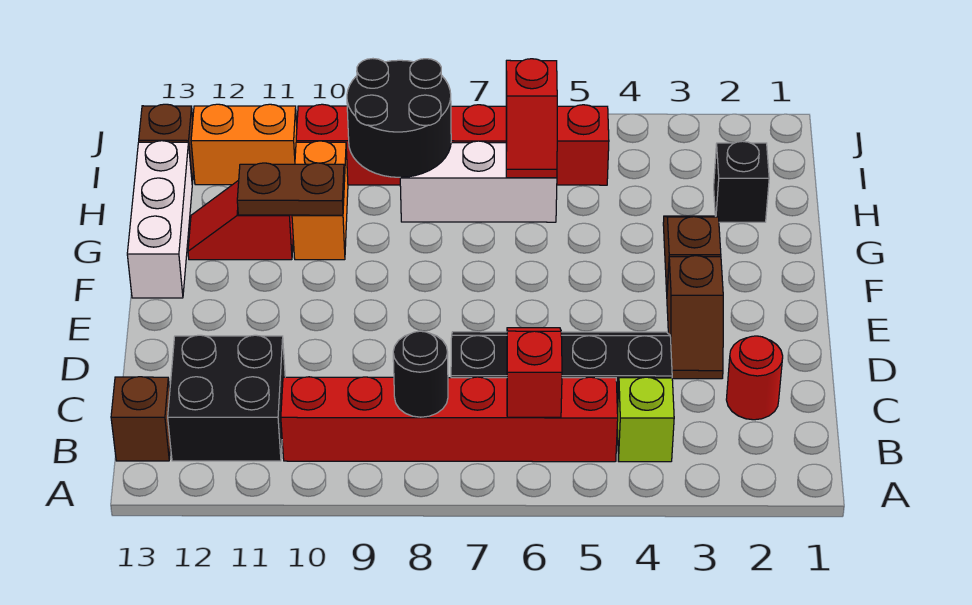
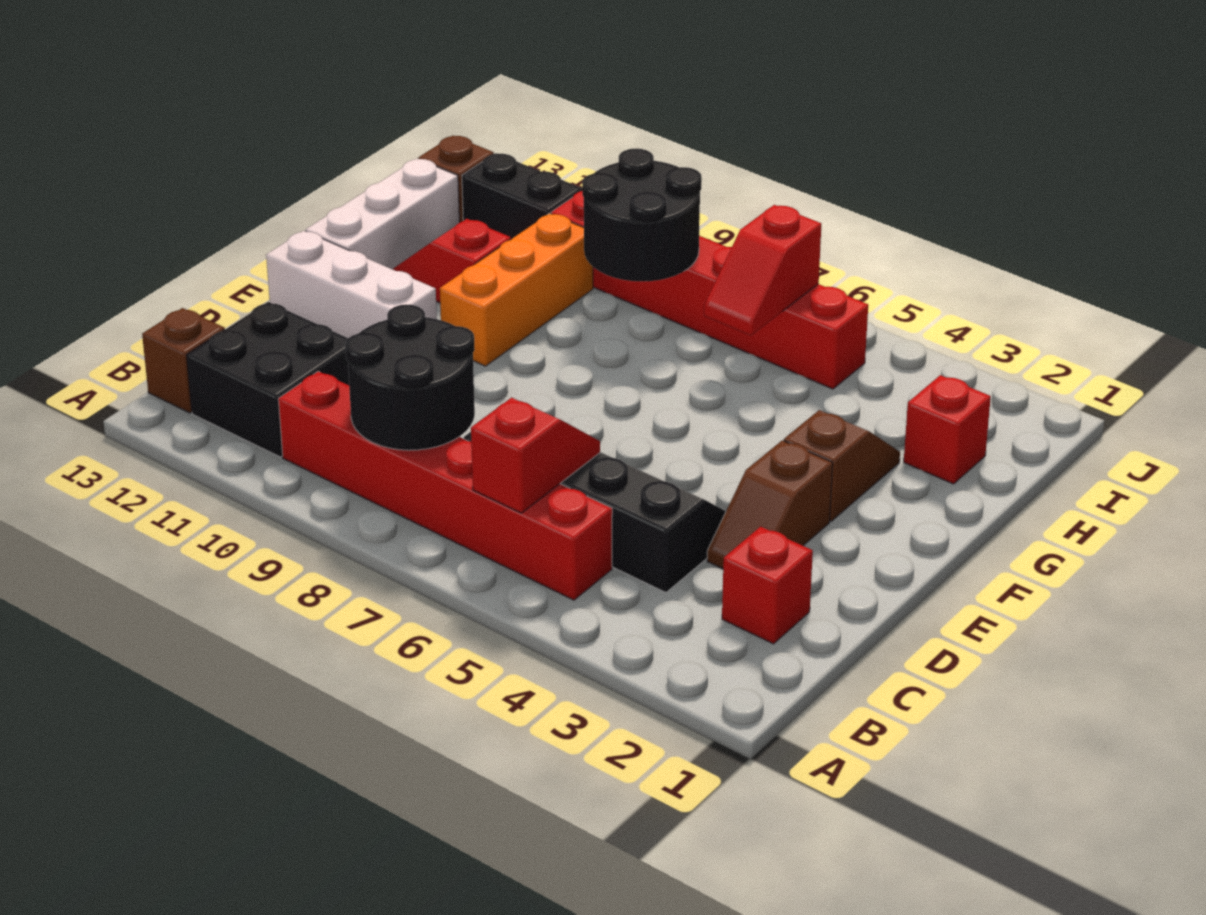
lime brick B4 level 1 -> none
black round brick B8 level 2 -> black round brick B8:C9 level 2
red round brick C2 level 1 -> red brick C2 level 1
orange brick G10:H10 level 1 -> orange brick F10:H10 level 1
brown plate G10:G11 level 2 -> none
black brick H2 level 1 -> red brick H2 level 1
white brick H6:H8 level 1 -> white brick E11:E13 level 1
orange brick I11:I12 level 1 -> black brick I11:I12 level 1

